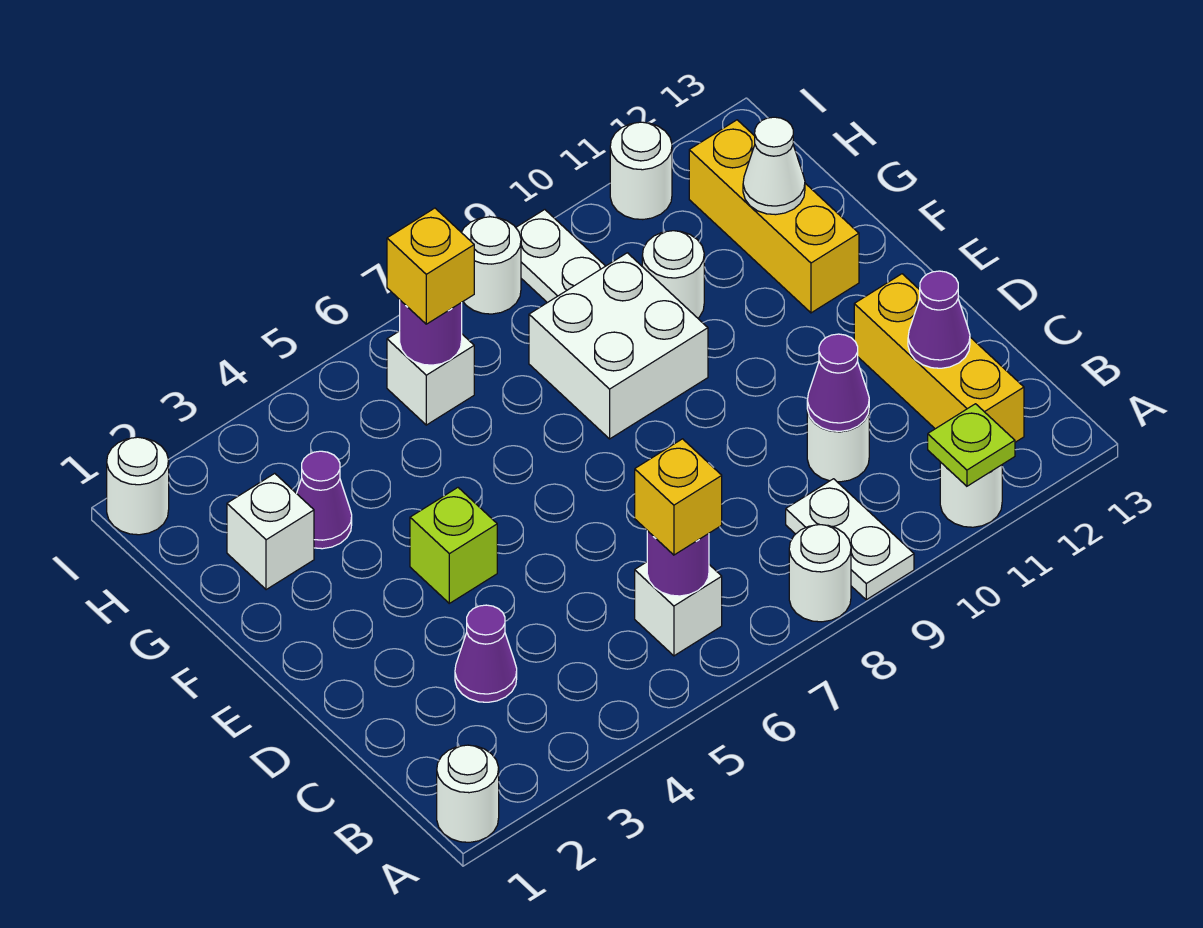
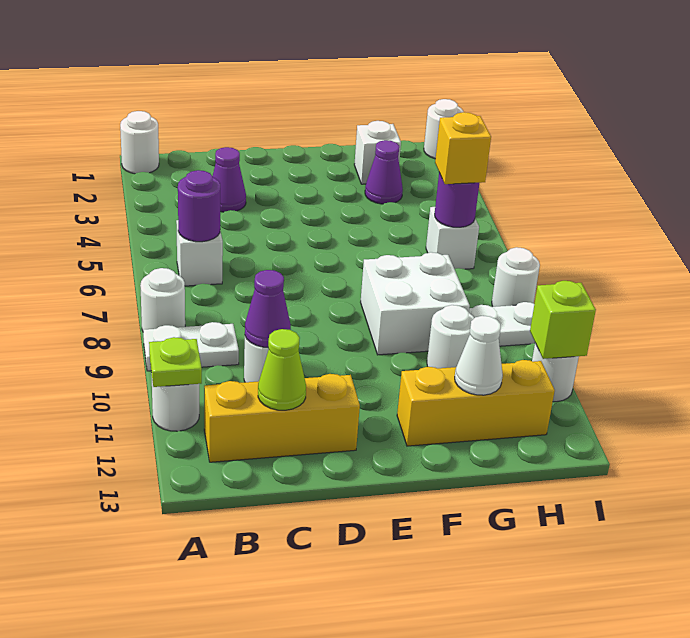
yellow brick B6 level 3 -> none
purple cone C12 level 2 -> lime cone C12 level 2
lime brick E4 level 1 -> lime brick I11 level 2

